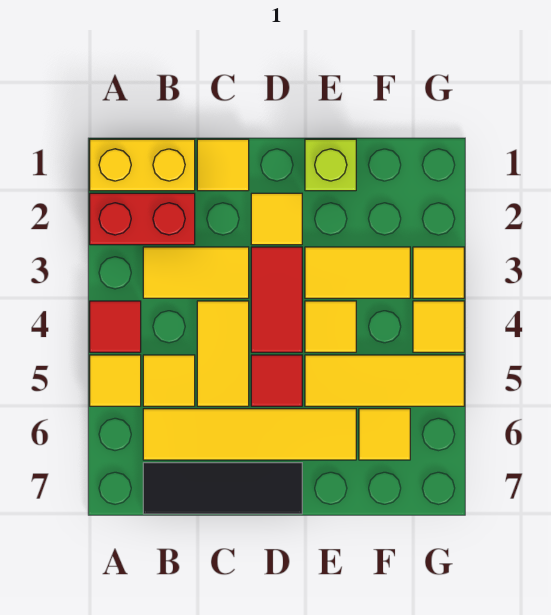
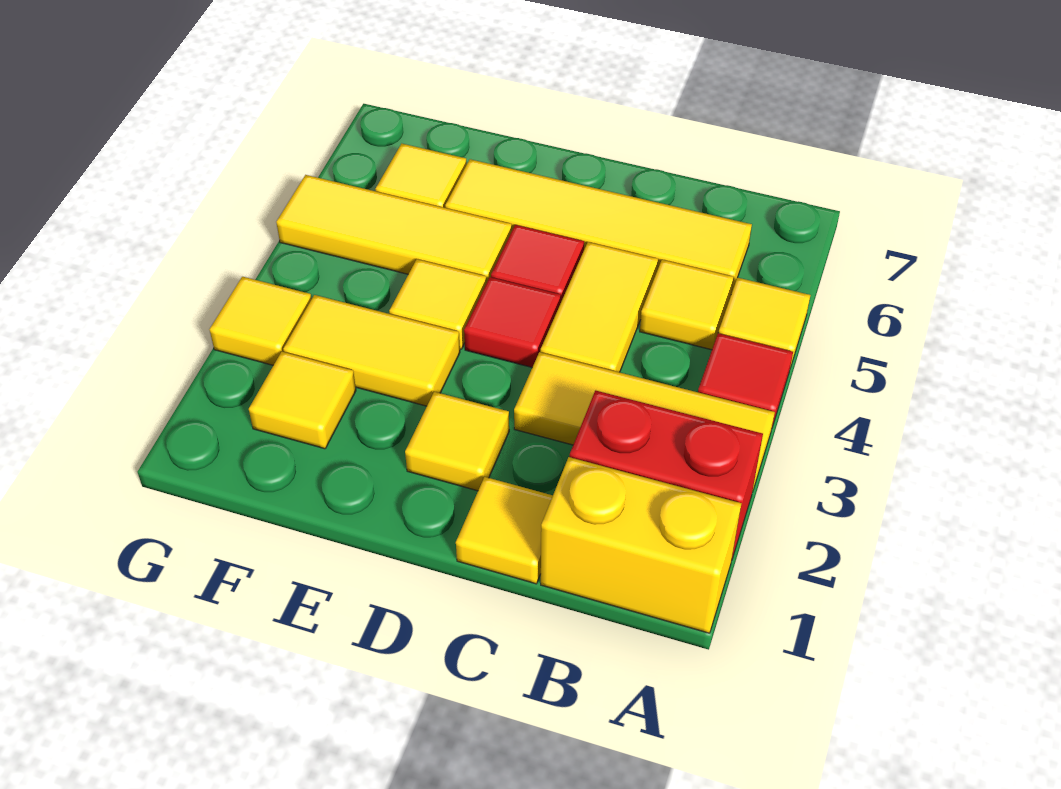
yellow tile B3:C3 level 1 -> yellow tile A3:C3 level 1
black tile B7:D7 level 1 -> none
red tile D3:D4 level 1 -> red tile D4 level 1
lime brick E1 level 1 -> none
yellow tile G4 level 1 -> yellow tile F2 level 1

